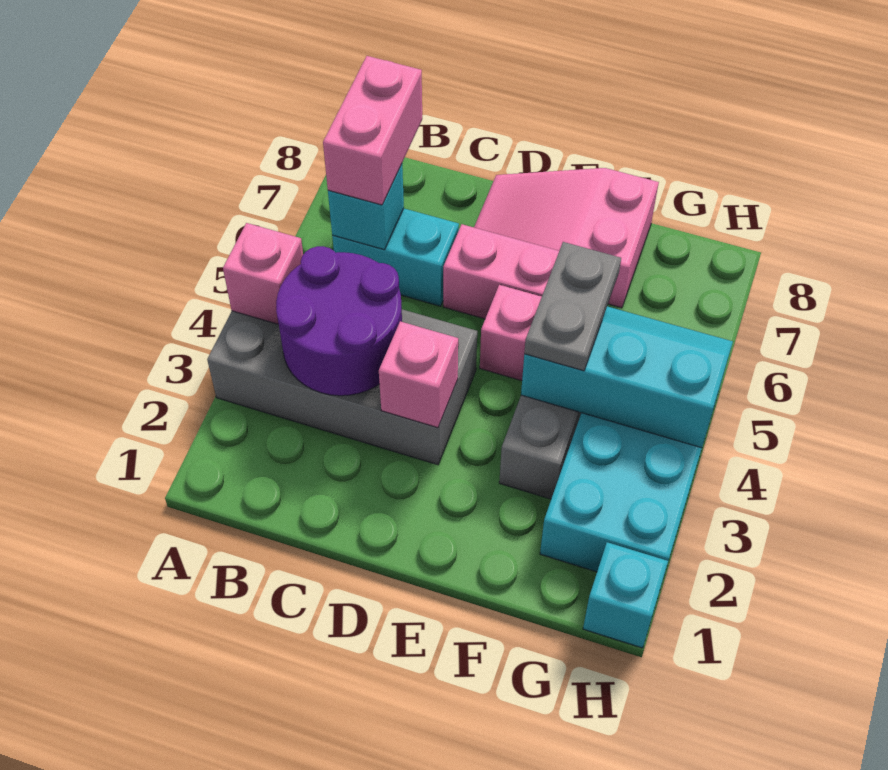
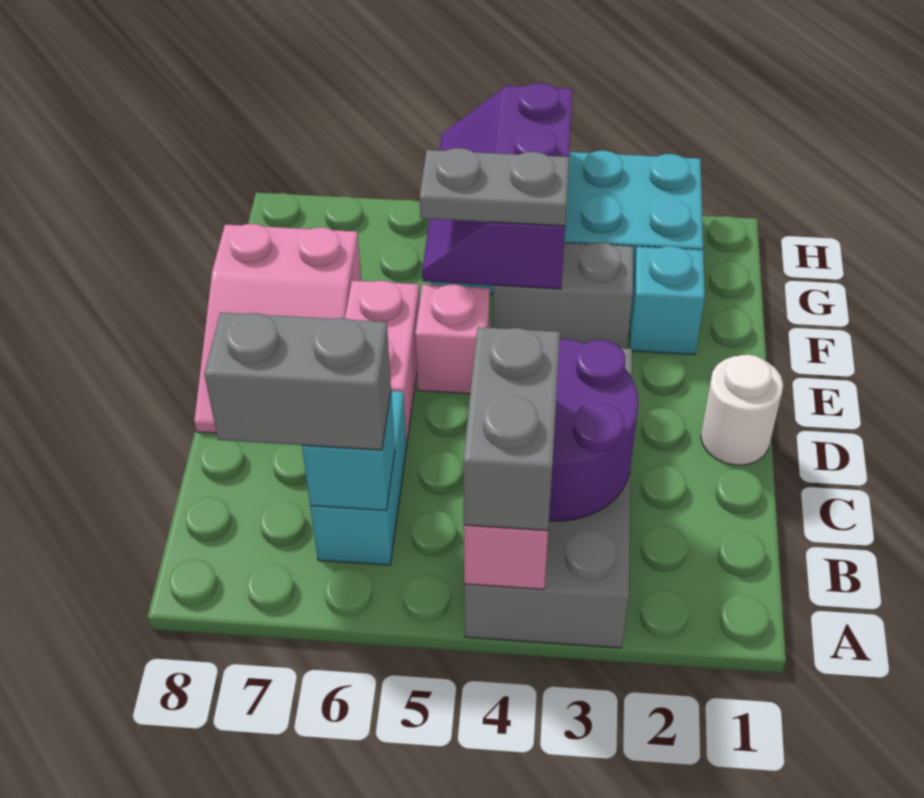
none -> grey brick A4:B4 level 3
pink brick B6:B7 level 3 -> grey brick B6:B7 level 3
none -> white round brick D1 level 1
pink brick D3 level 2 -> none
cyan slope F4:H5 level 2 top 4 -> purple slope F4:H5 level 2 top 4
cyan brick H1 level 1 -> cyan brick F2 level 1

